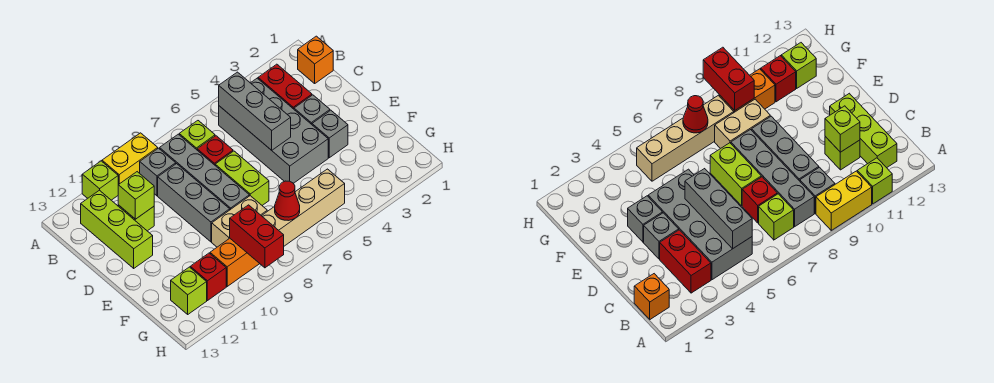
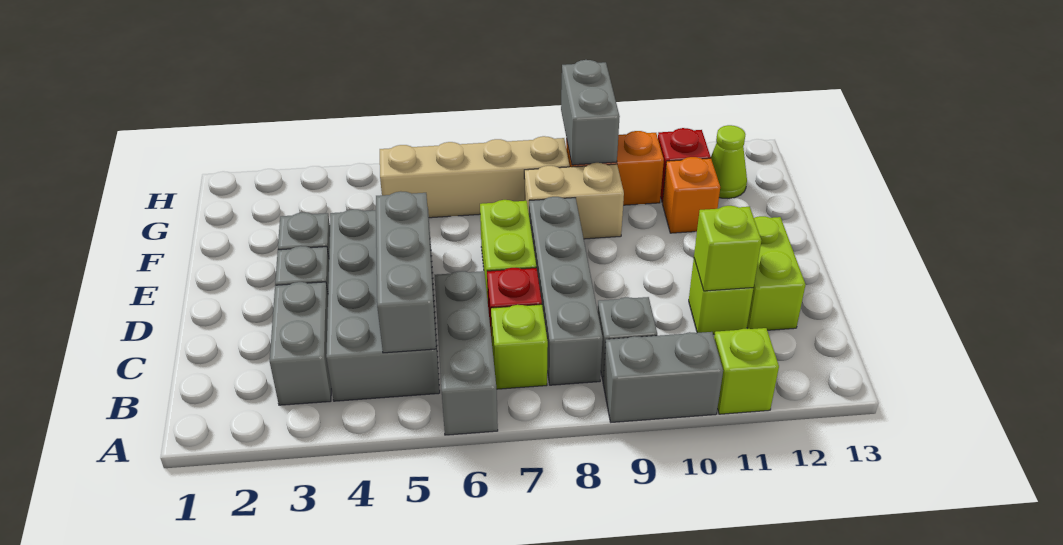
yellow brick A9:A10 level 1 -> grey brick A9:A10 level 1
orange brick B1 level 1 -> orange brick F11 level 1
red brick B3:C3 level 1 -> grey brick B3:C3 level 1
lime brick B12:D12 level 1 -> lime brick C12:D12 level 1
grey brick C9:E9 level 1 -> grey brick A6:C6 level 1
red cone G7 level 2 -> none
red brick G9:H9 level 2 -> grey brick G9:H9 level 2
lime brick G12 level 1 -> lime cone G12 level 1

